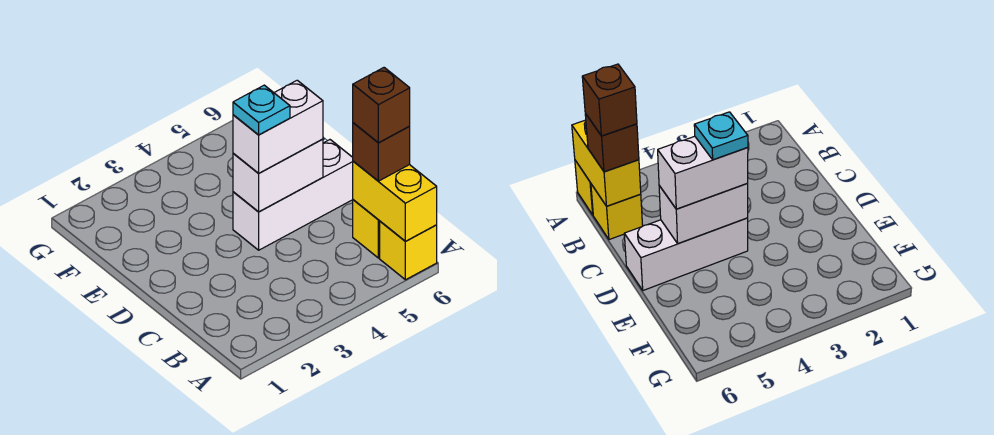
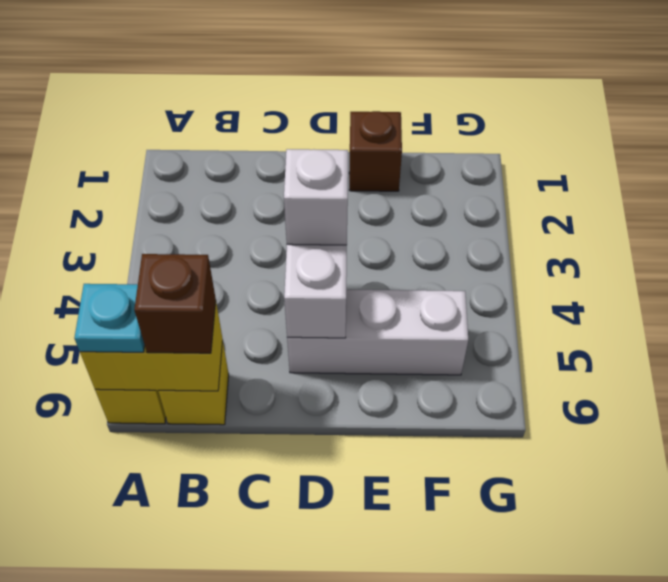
brown brick B6 level 4 -> brown brick E1 level 1
white brick D4:D6 level 1 -> white brick D5:F5 level 1
white brick D4:D5 level 3 -> white brick D4 level 3
cyan plate D4 level 4 -> cyan plate A6 level 3

